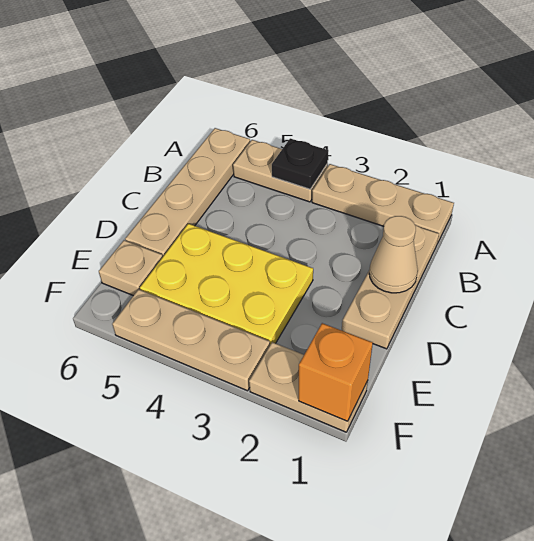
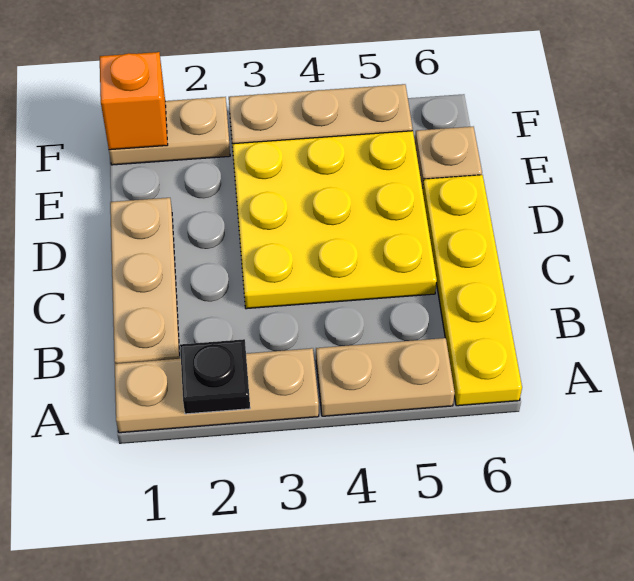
black plate A4 level 2 -> black plate A2 level 2
tan plate A6:D6 level 1 -> yellow plate A6:D6 level 1
tan cone C1 level 2 -> none
yellow plate D3:E5 level 1 -> yellow plate C3:E5 level 1

